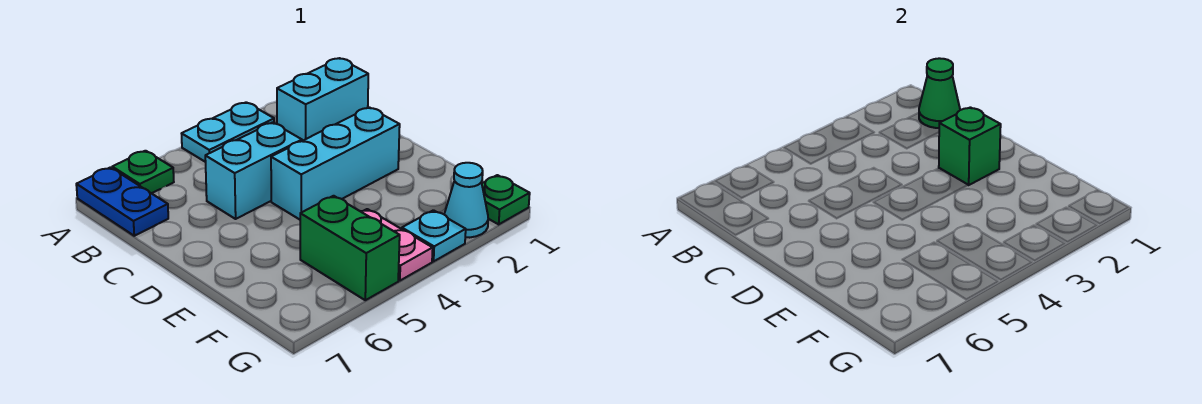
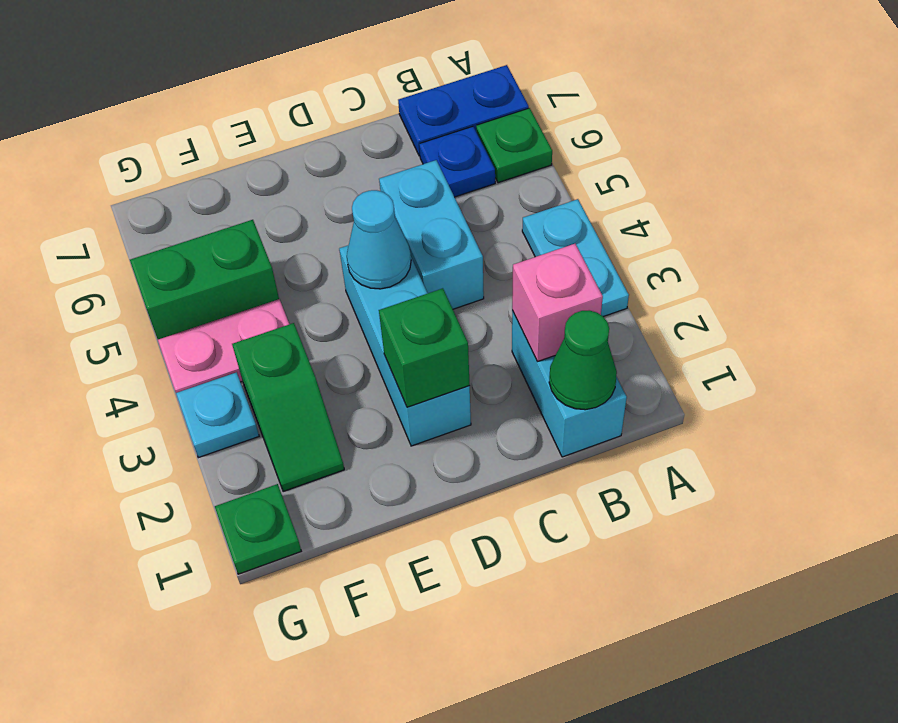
none -> pink brick B2 level 2
none -> blue plate B6 level 1
none -> green slope F2:F3 level 1 top 3
cyan cone G2 level 1 -> cyan cone D4 level 2

